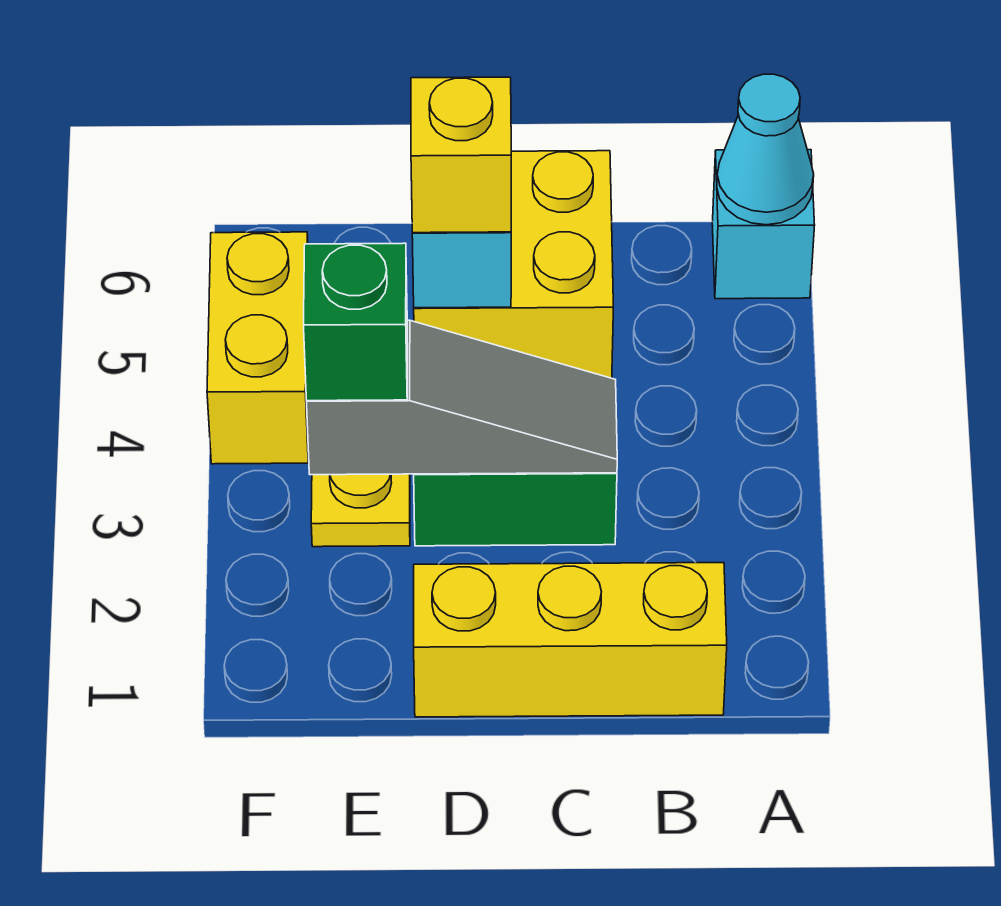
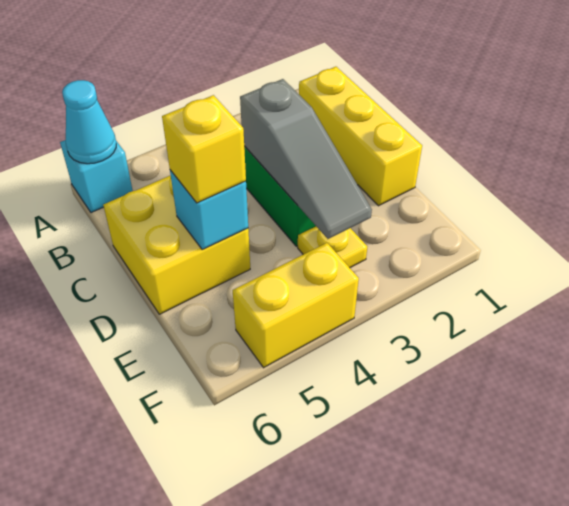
grey slope C3:E3 level 2 top E -> grey slope C3:E3 level 2 top C
green brick E3 level 3 -> none

